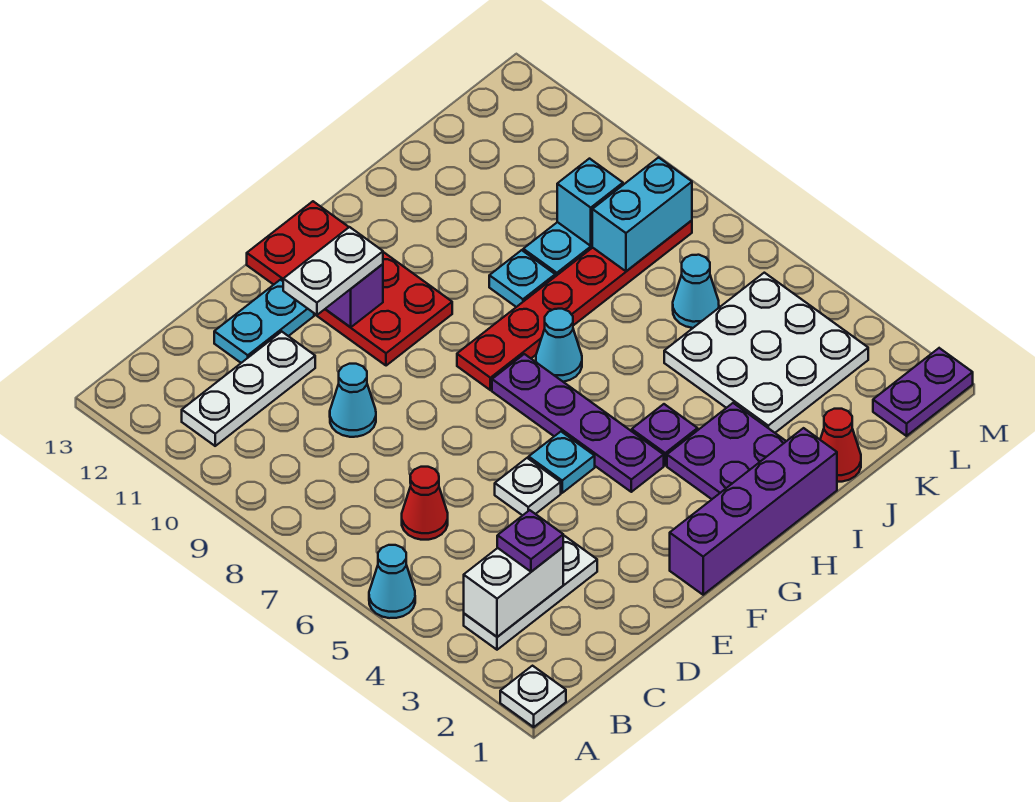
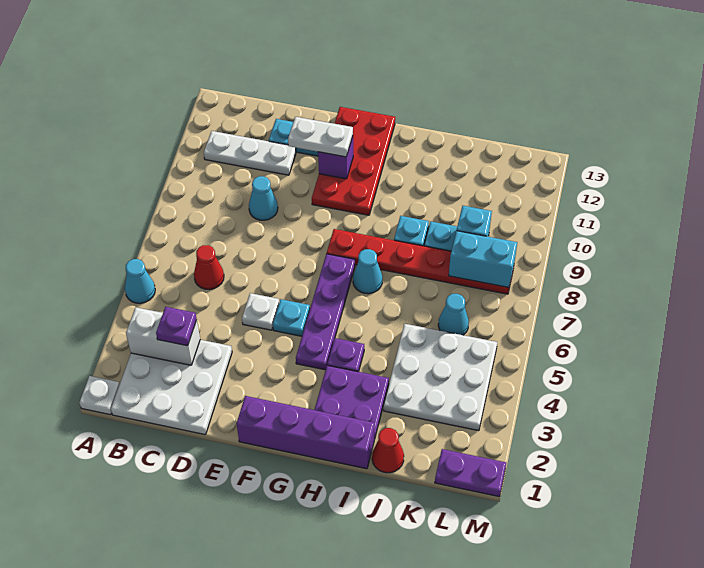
white plate B3:D3 level 1 -> white plate B1:D3 level 1

